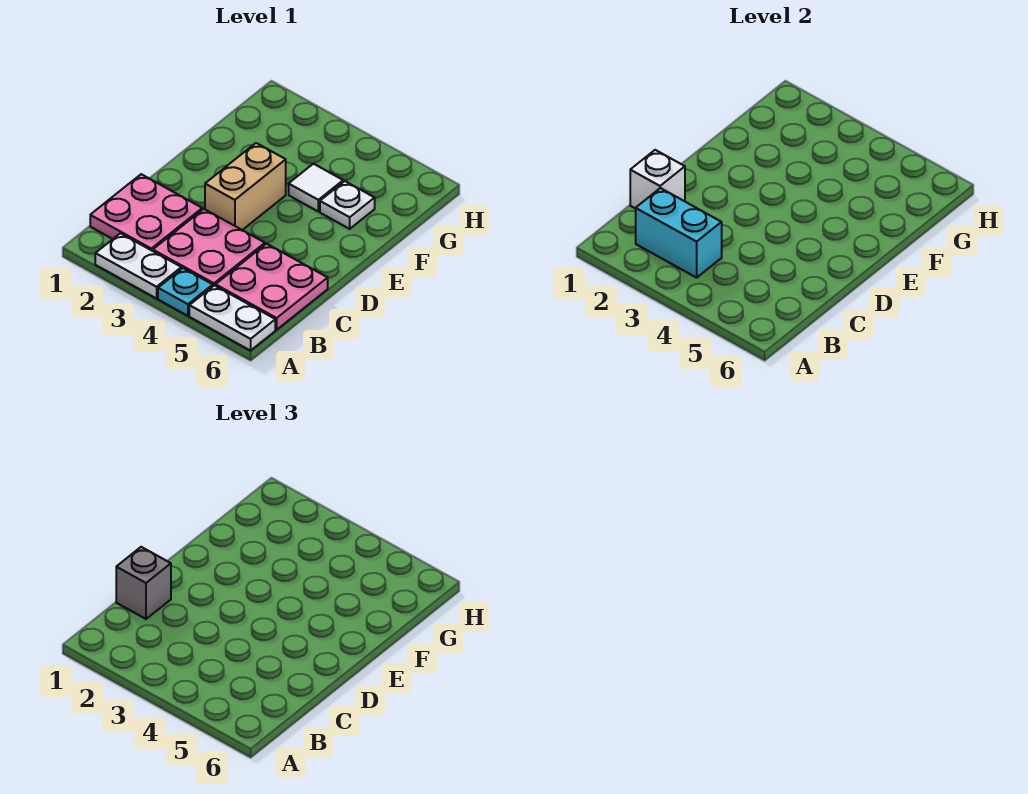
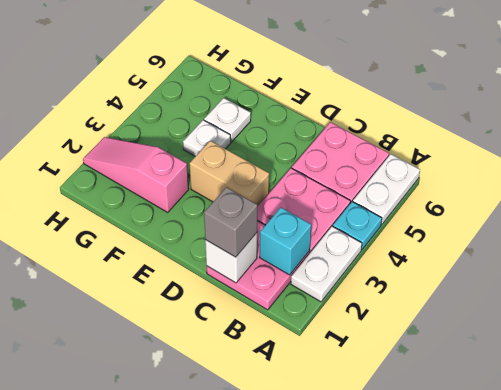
cyan brick B2:B3 level 2 -> cyan brick B2 level 2
none -> pink slope F2:H2 level 1 top F
white tile F4 level 1 -> white plate F4 level 1

